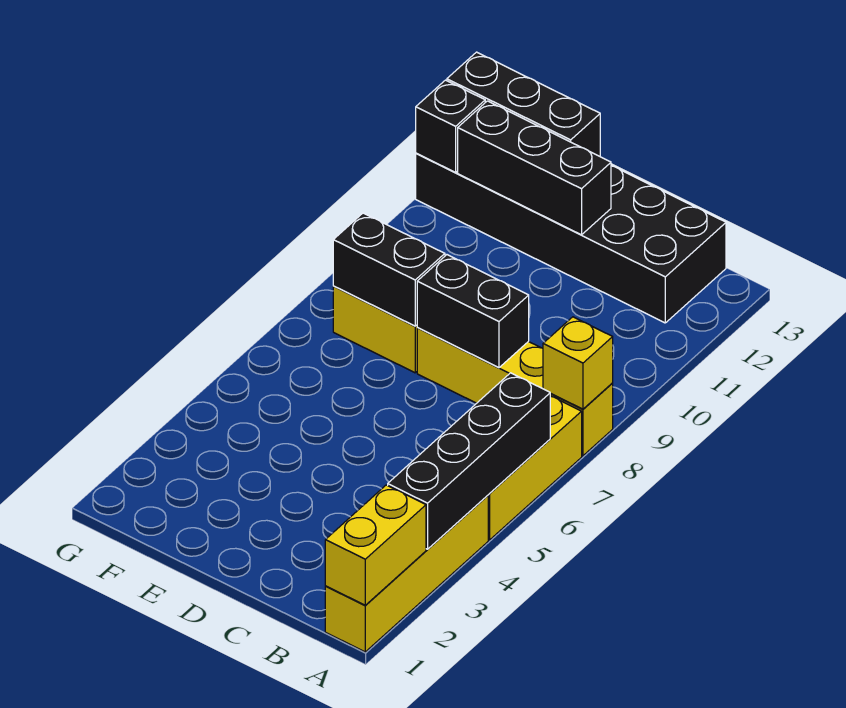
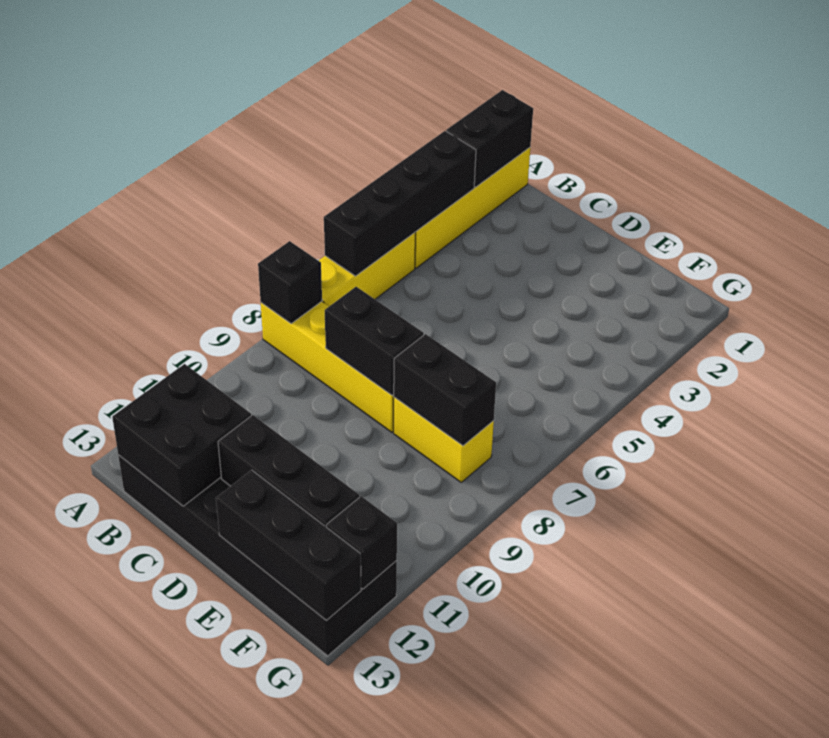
yellow brick A1:A2 level 2 -> black brick A1:A2 level 2
yellow brick A8 level 2 -> black brick A8 level 2
none -> black brick B12:C13 level 2

